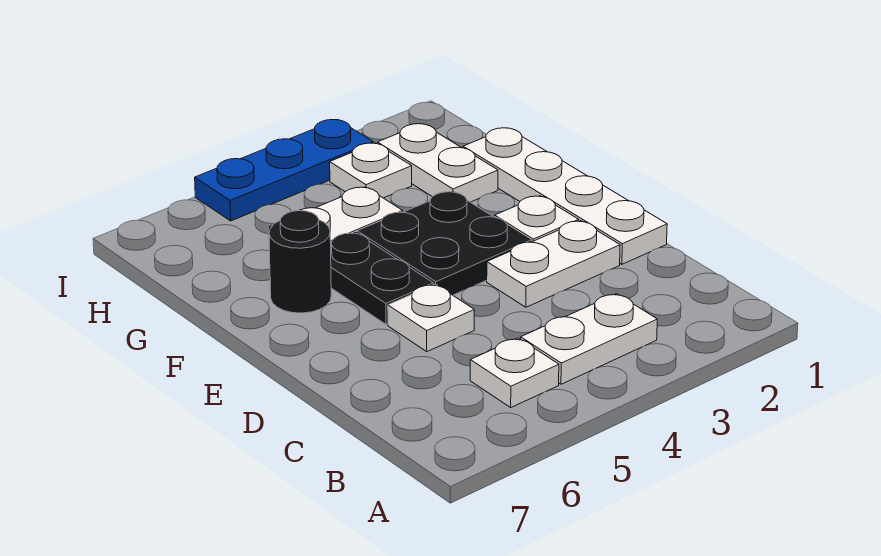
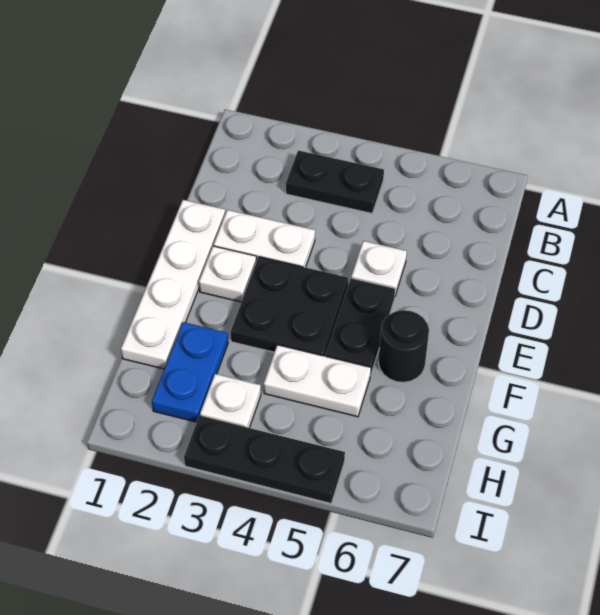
white plate B3:B4 level 1 -> black plate B3:B4 level 1
white plate B5 level 1 -> none
white plate G2:H2 level 1 -> blue plate G2:H2 level 1
blue plate I3:I5 level 1 -> black plate I3:I5 level 1

